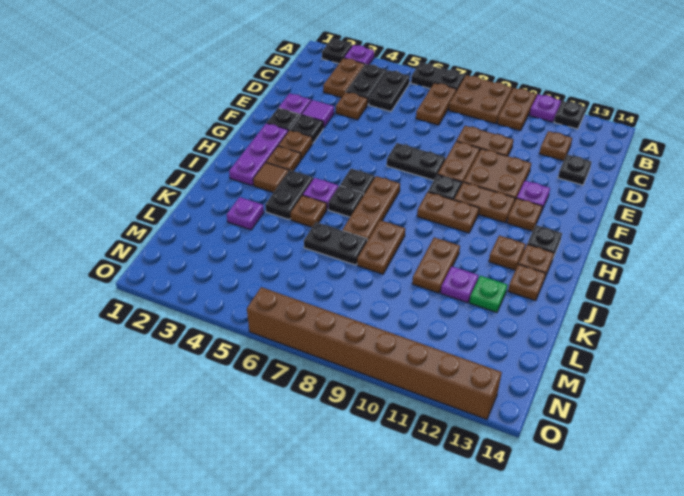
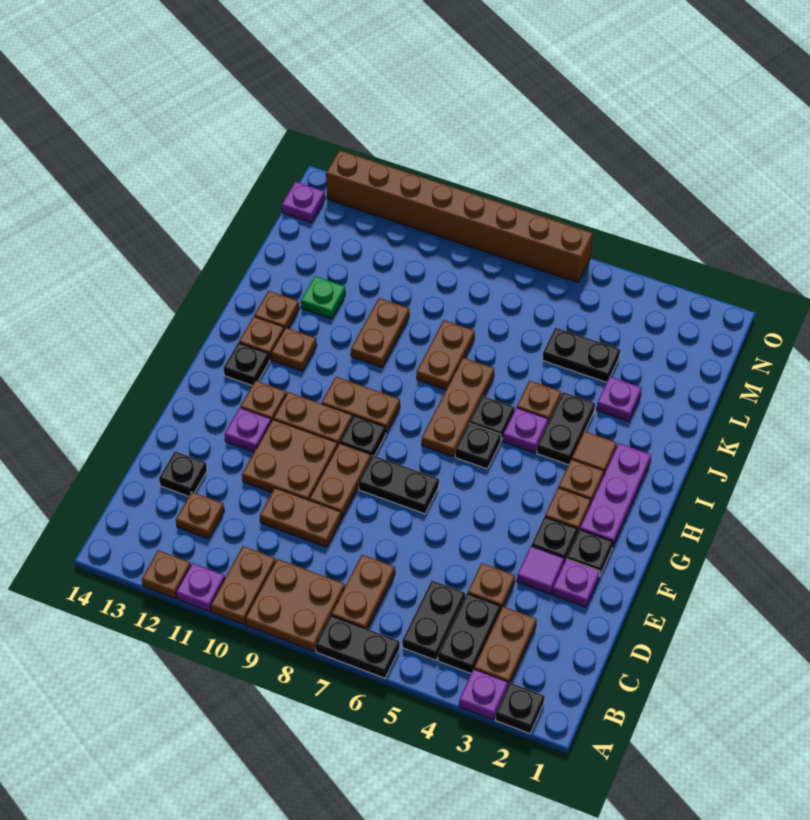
black plate A12 level 1 -> brown plate A12 level 1
black plate K6:K7 level 1 -> black plate L4:L5 level 1
purple plate K11 level 1 -> purple plate N14 level 1

